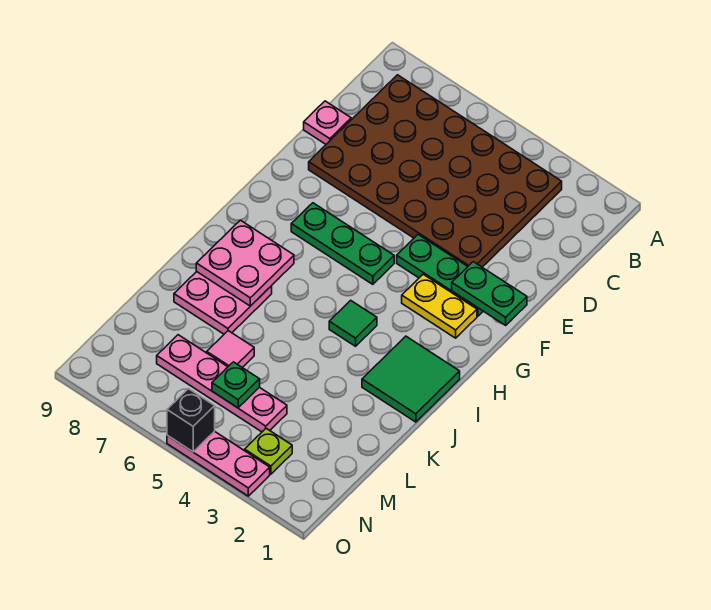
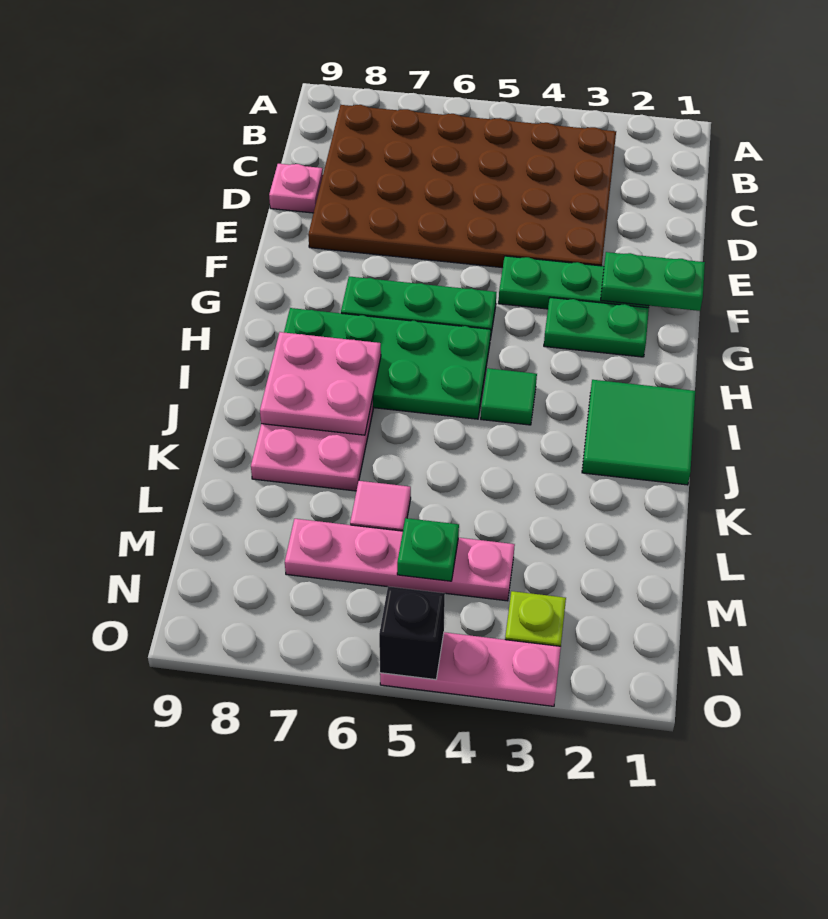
yellow plate G2:G3 level 1 -> green plate G2:G3 level 1
none -> green plate H5:I8 level 1

